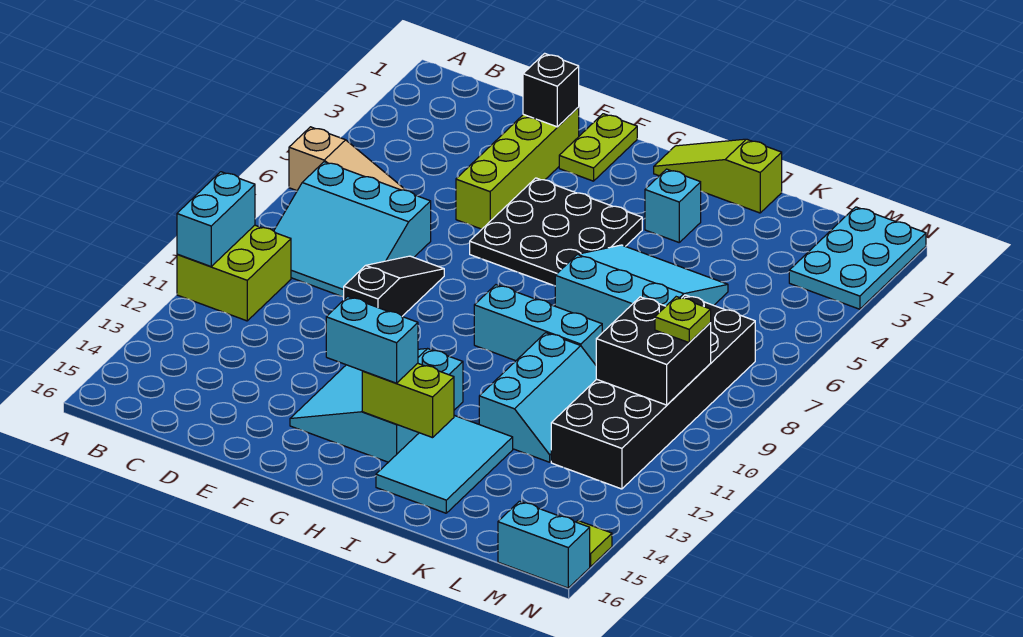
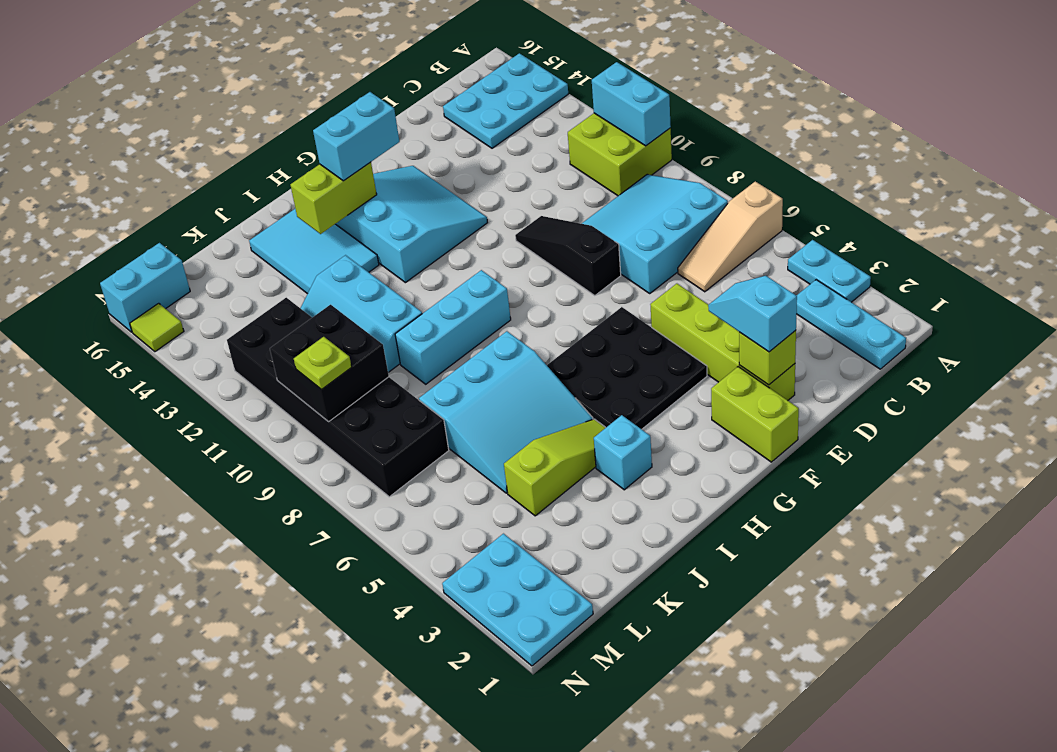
none -> cyan plate A3:A4 level 1
none -> cyan plate A14:C15 level 1
none -> cyan plate B1:B3 level 1
black brick E2 level 2 -> lime brick E2 level 2
none -> cyan slope E2:E3 level 3 top 2
black slope E8:E10 level 1 top 10 -> black slope E8:E10 level 1 top 8
lime plate F1:F2 level 1 -> lime brick F1:F2 level 1
lime slope H1:J1 level 1 top J -> lime slope I4:K4 level 1 top K

